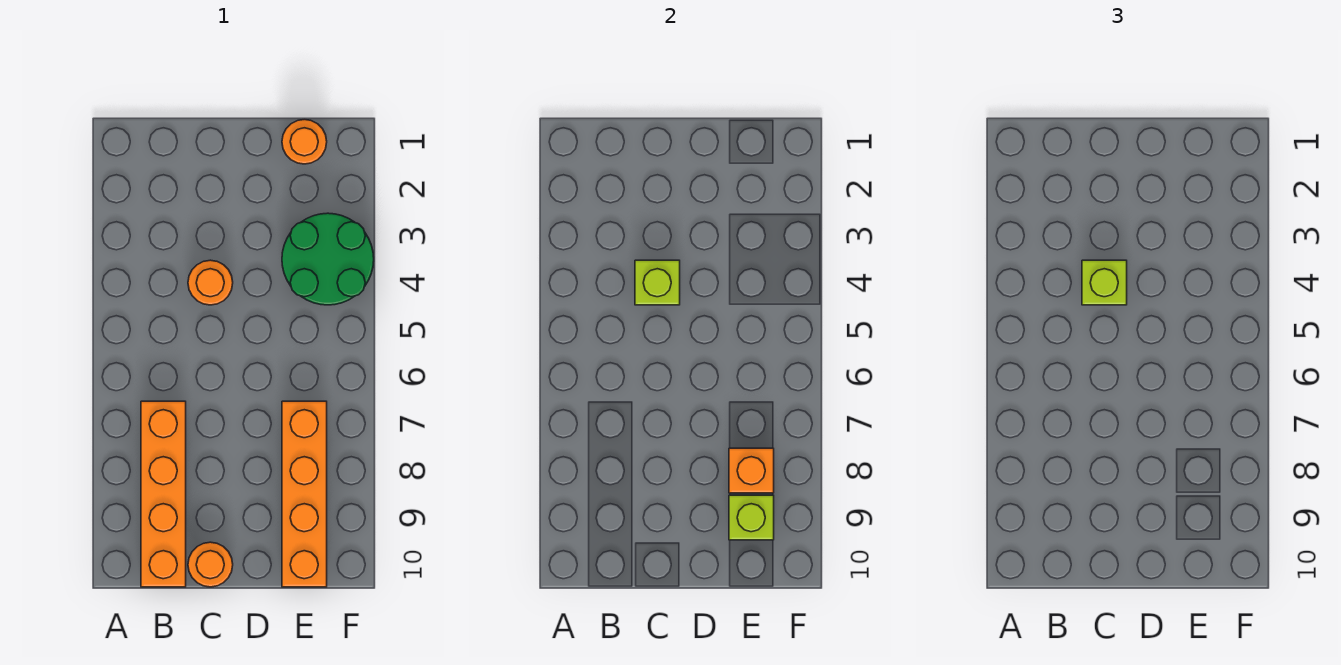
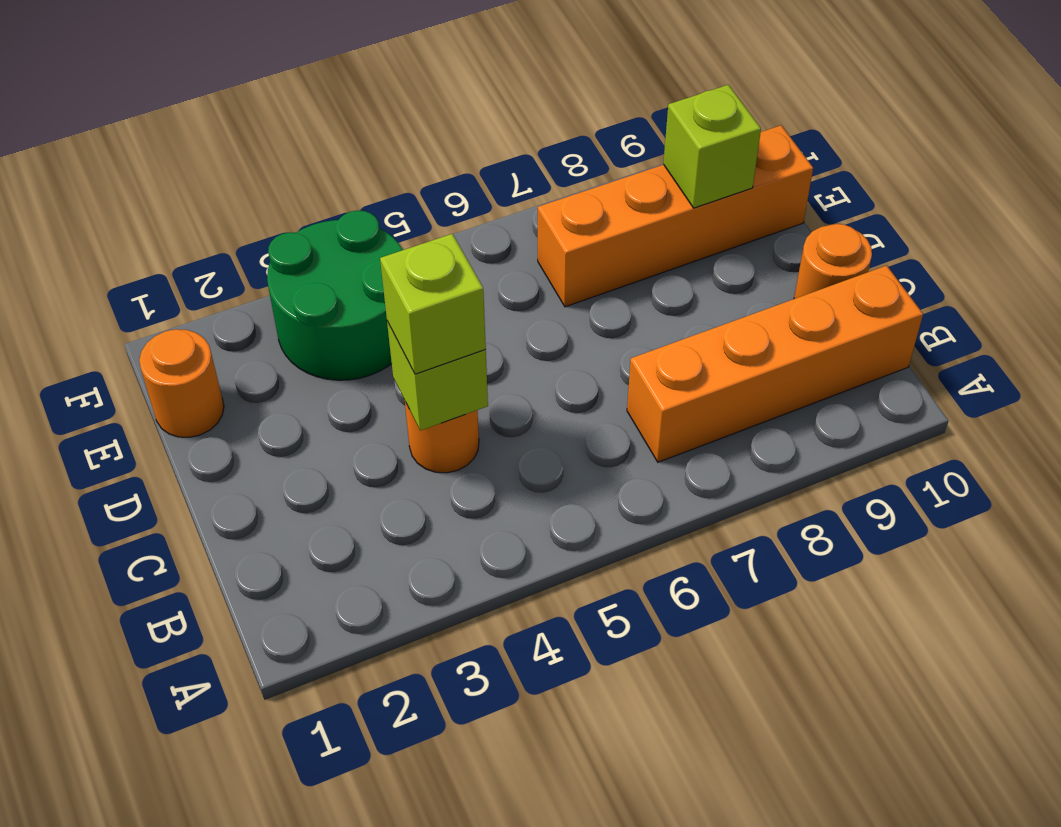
orange brick E8 level 2 -> none

